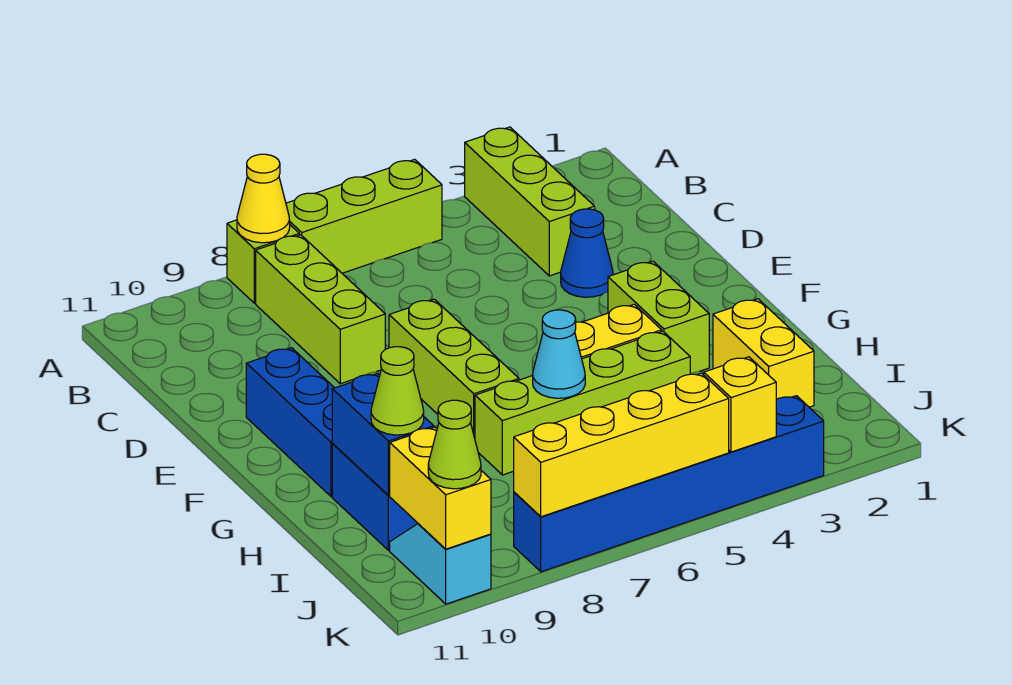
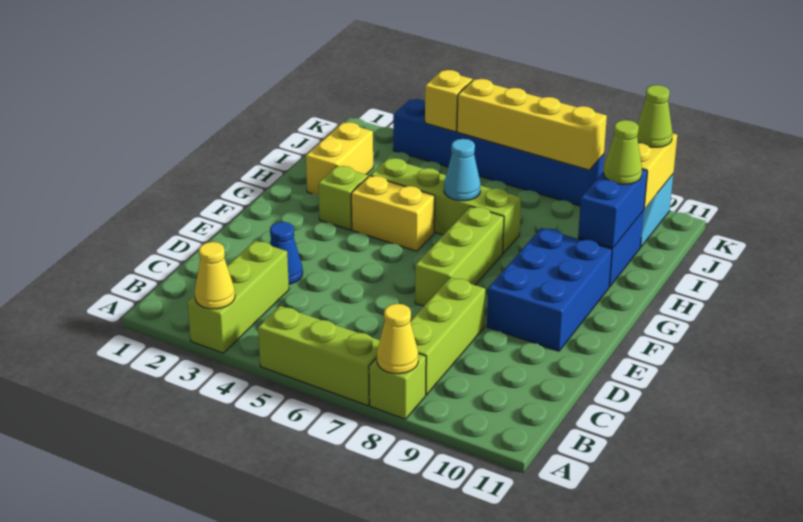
none -> yellow cone A3 level 2
blue brick E10:G10 level 1 -> blue brick E9:G10 level 1
lime brick F3:G3 level 1 -> lime brick G3 level 1

